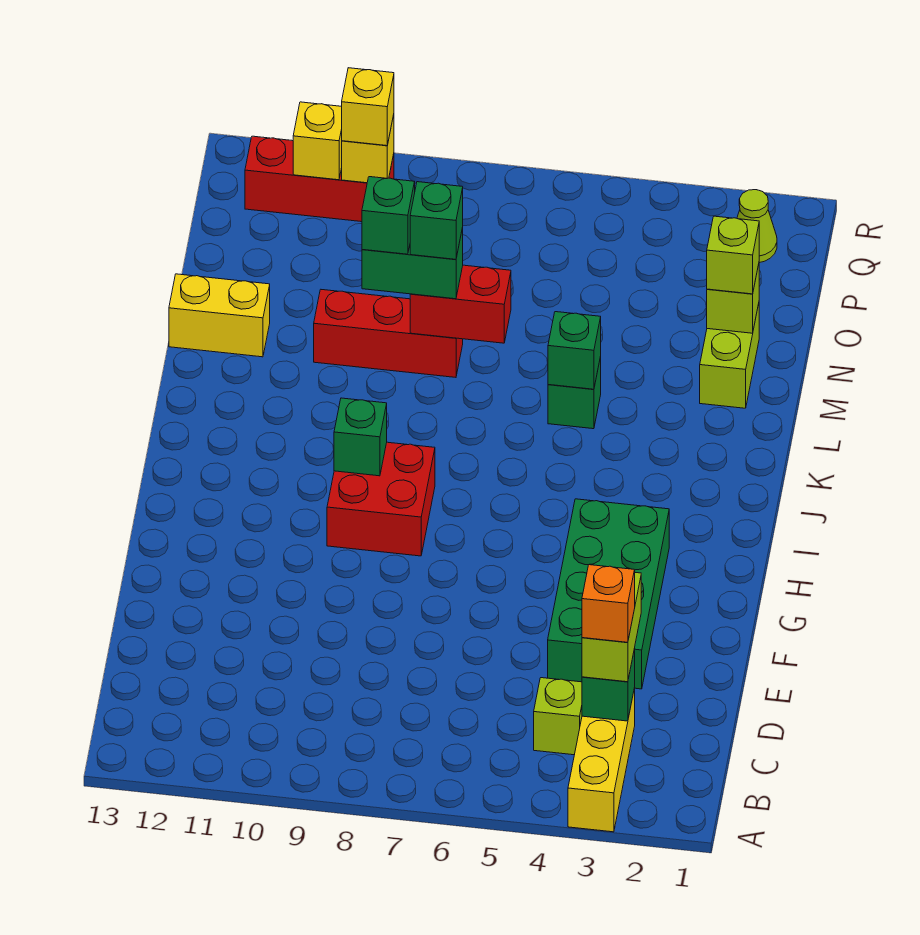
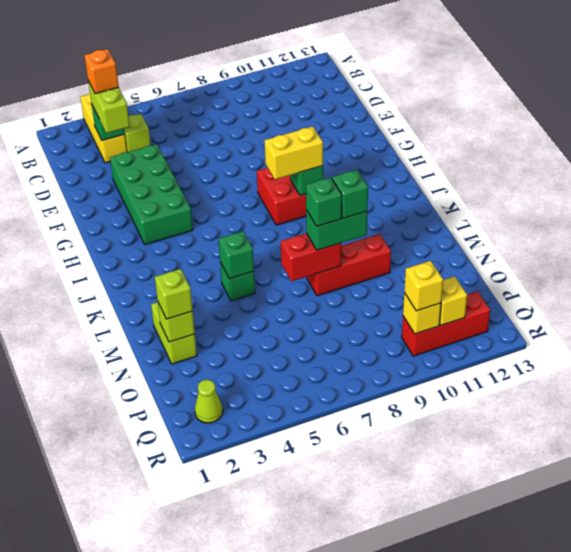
yellow brick M12:M13 level 1 -> yellow brick I8:I9 level 3

